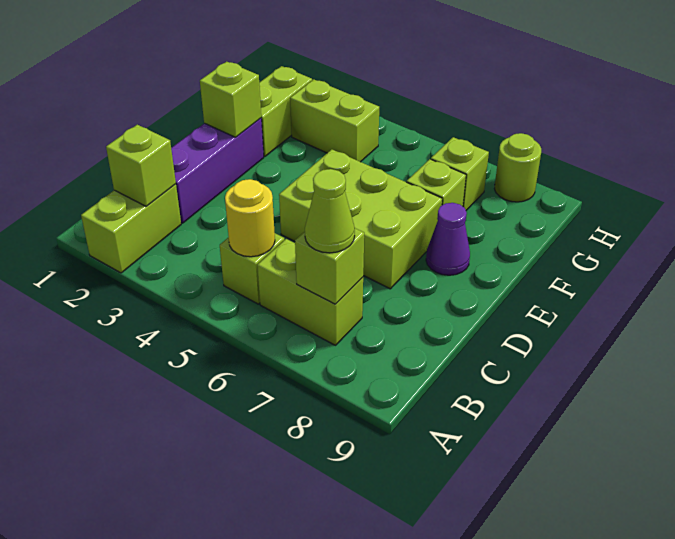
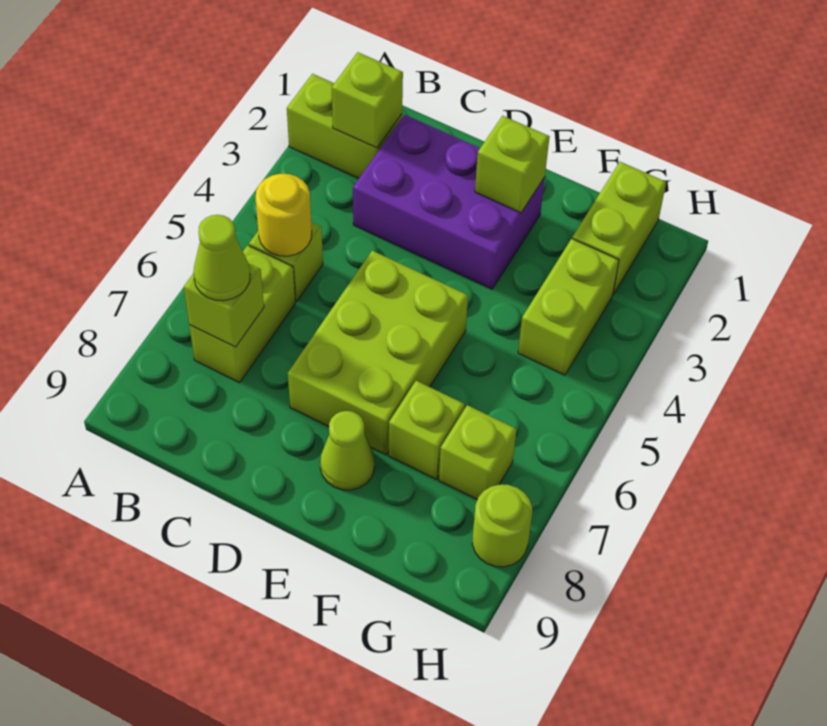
purple brick C2:E2 level 1 -> purple brick C2:E3 level 1
purple cone E8 level 1 -> lime cone E8 level 1
lime brick F2:G2 level 1 -> lime brick G1:G2 level 1

